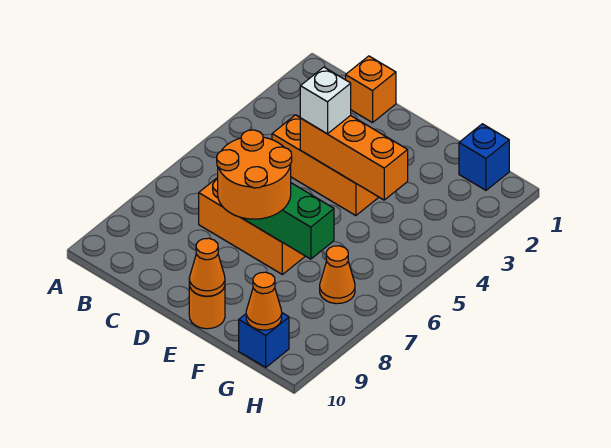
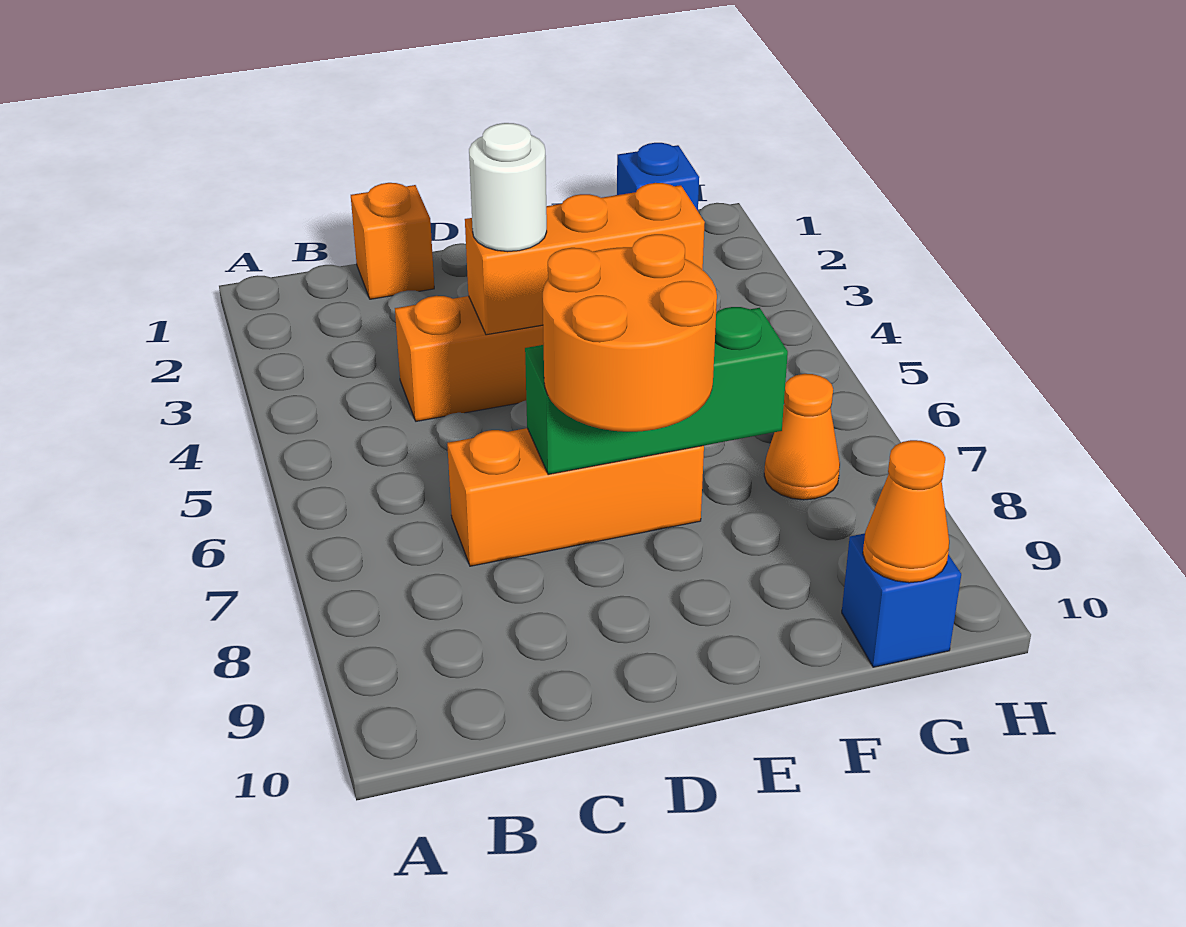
white brick D4 level 3 -> white round brick D4 level 3
orange round brick E10 level 1 -> none
orange cone E10 level 2 -> none

